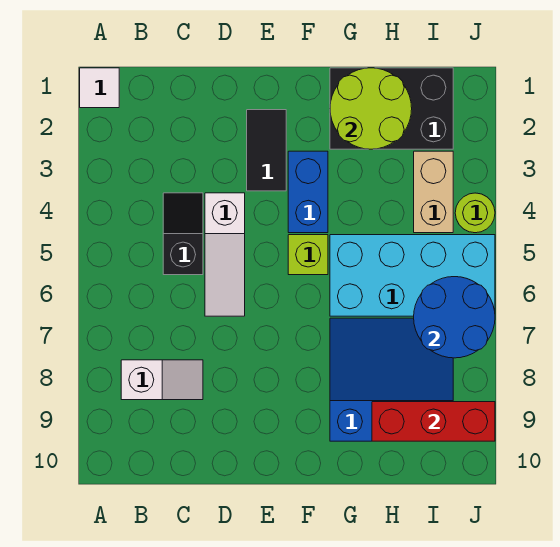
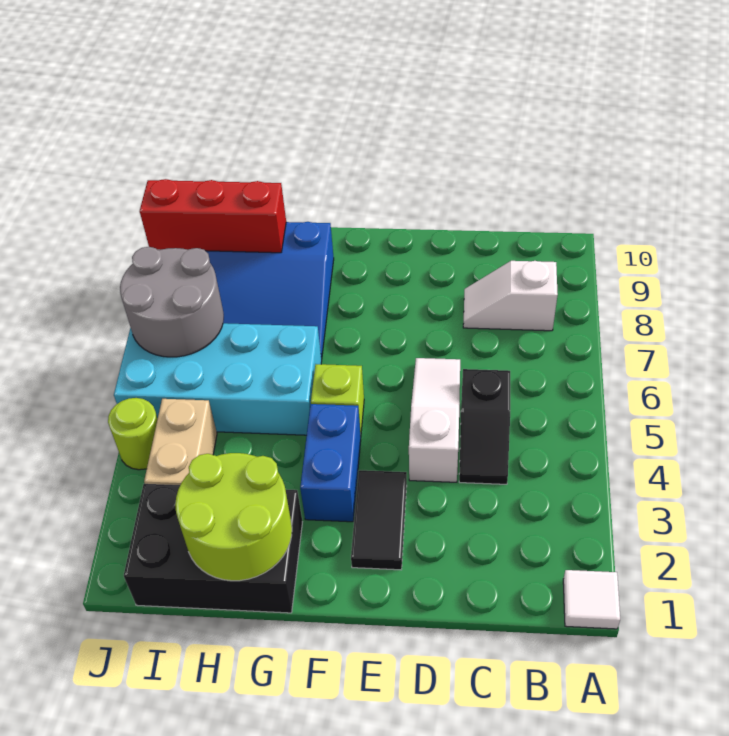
blue round brick I6:J7 level 2 -> grey round brick I6:J7 level 2

